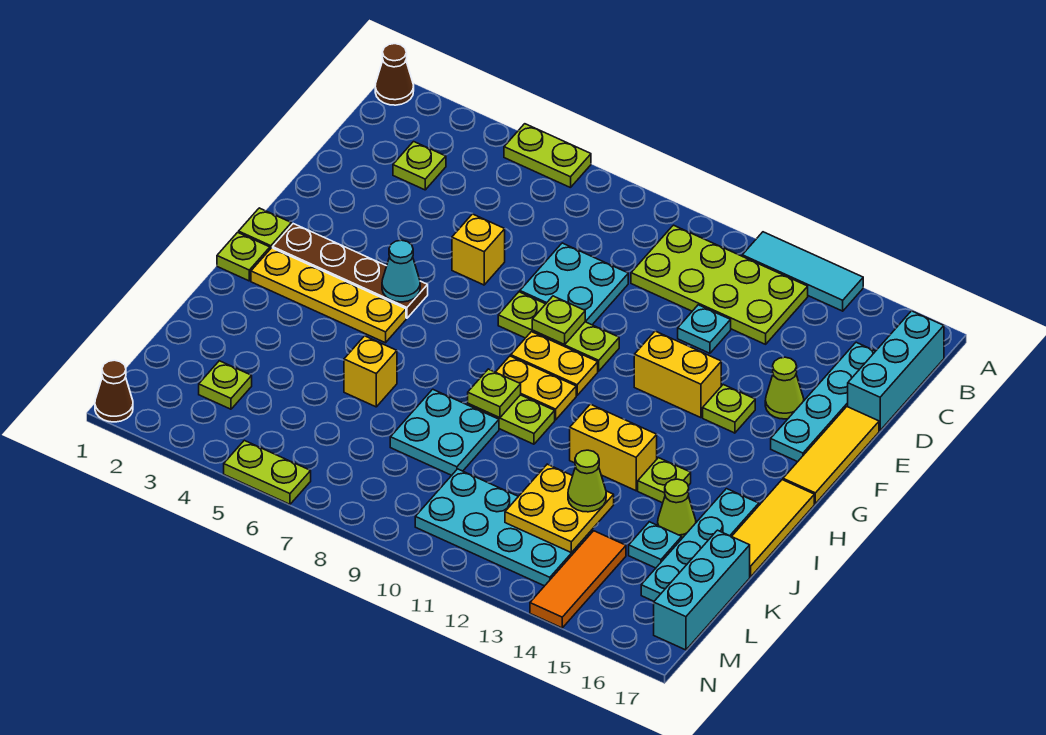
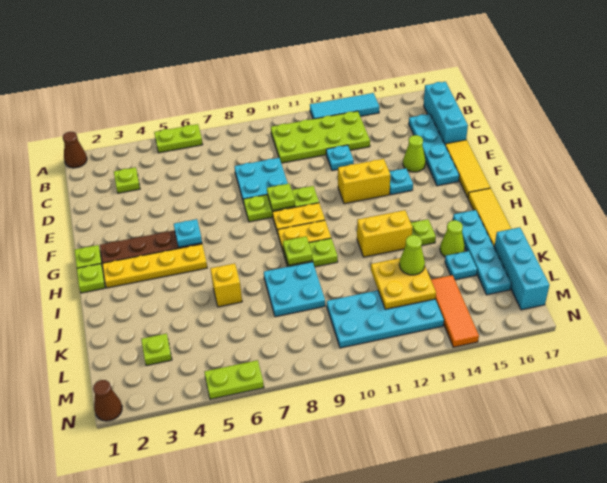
yellow brick E6 level 1 -> none
lime plate F14 level 1 -> cyan plate F14 level 1
cyan cone G5 level 2 -> cyan plate G5 level 2

